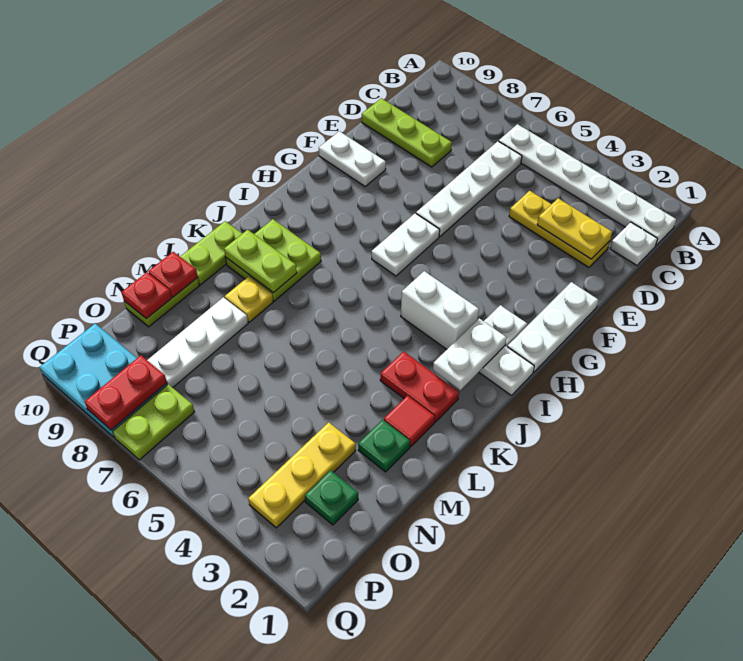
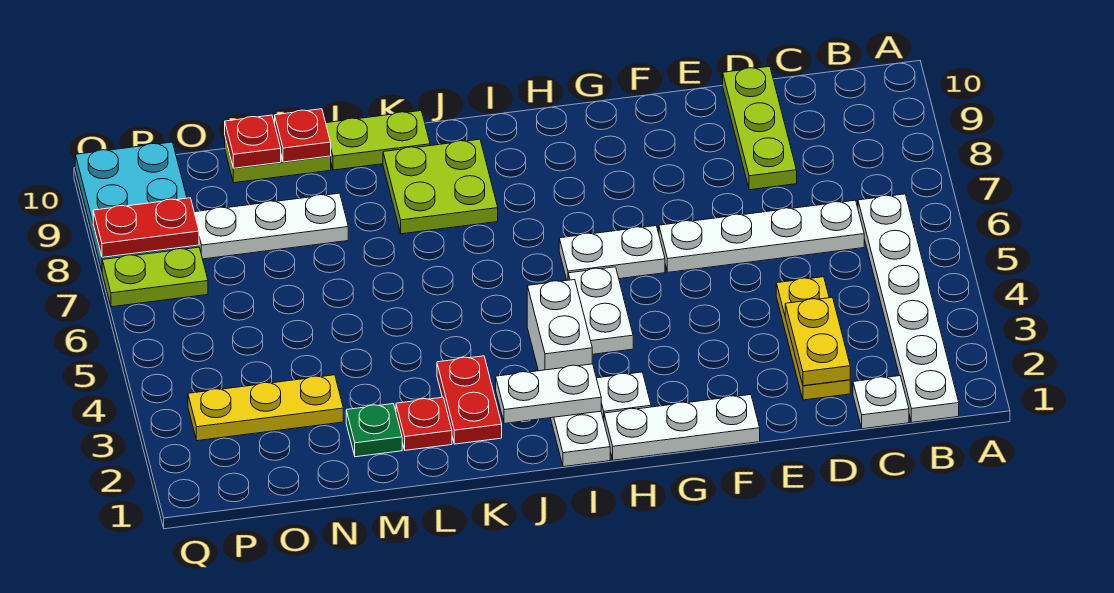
white plate F9:F10 level 1 -> white plate H4:H5 level 1
lime plate K8:K9 level 2 -> none
red tile L2 level 1 -> red plate L2 level 1
yellow plate L8 level 1 -> none
green plate O2 level 1 -> none

